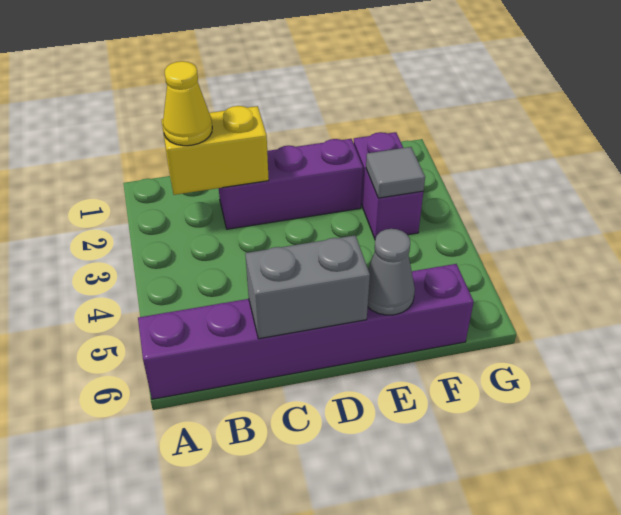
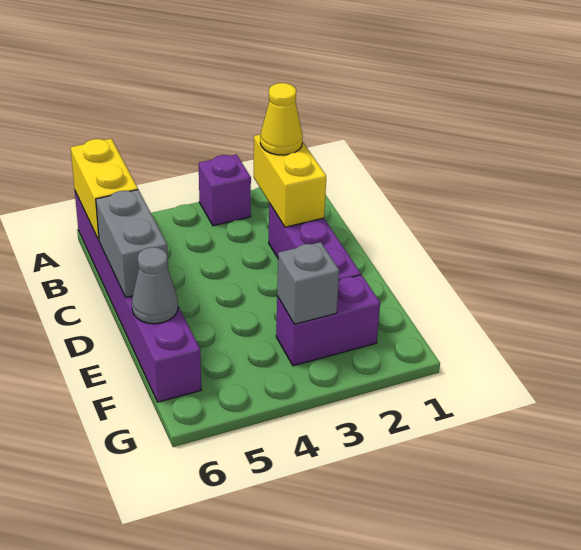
none -> purple brick A3 level 1
none -> yellow brick A6:B6 level 2
grey tile F3 level 2 -> grey brick F3 level 2

